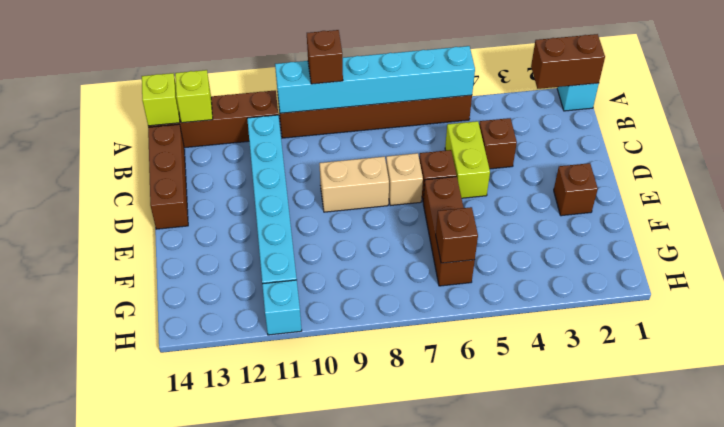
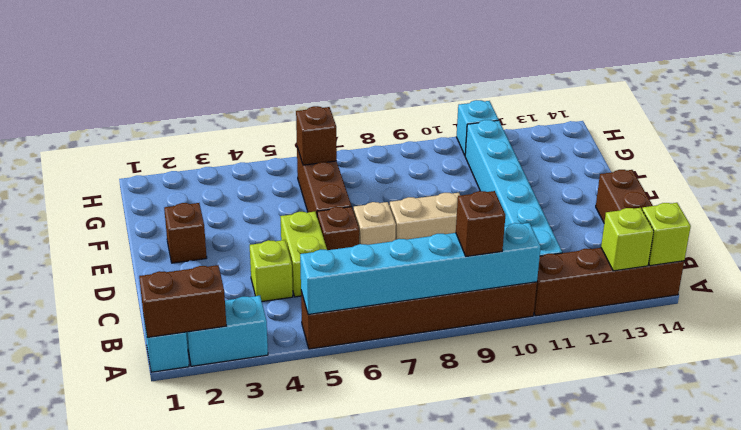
none -> cyan brick A2:A3 level 1
brown brick C4 level 1 -> lime brick C4 level 1

